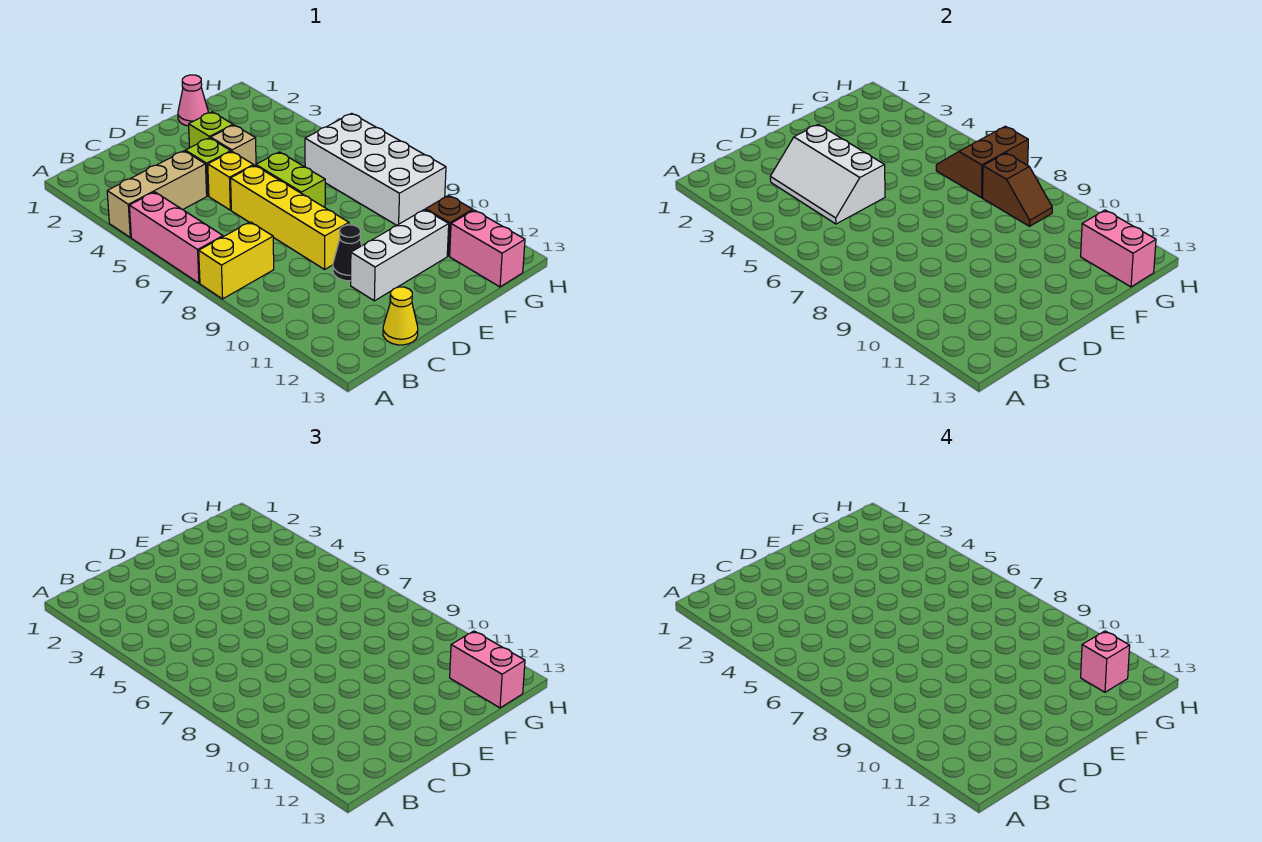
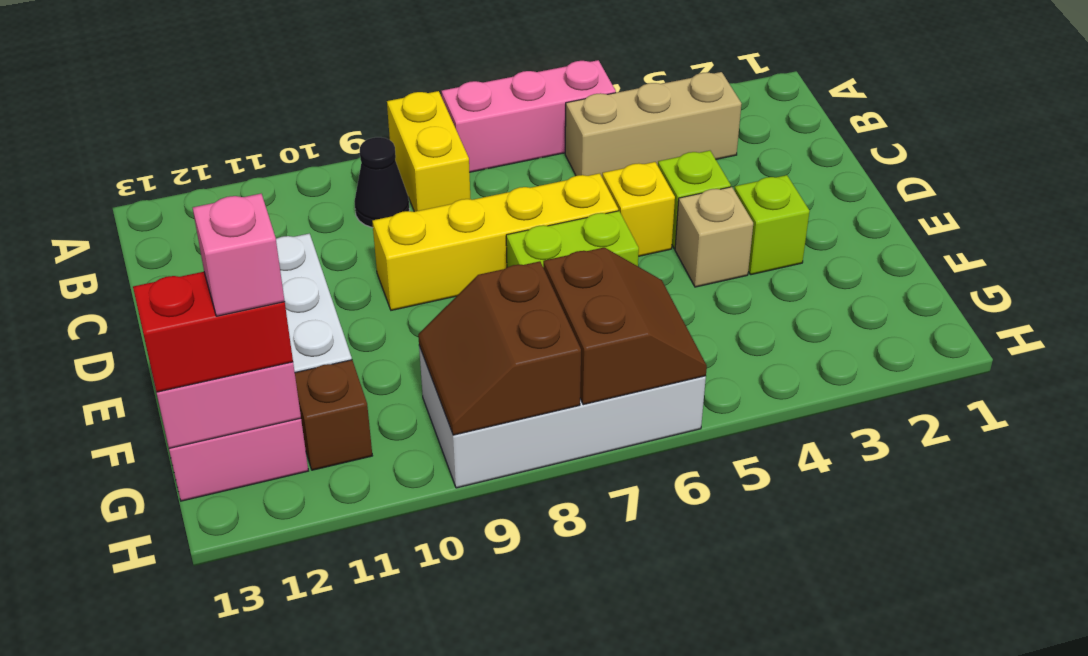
tan brick A4:C4 level 1 -> tan brick B3:B5 level 1
white slope C3:D5 level 2 top D -> none
yellow cone C13 level 1 -> none
black cone D10 level 1 -> black cone B9 level 1
pink cone F1 level 1 -> none
brown slope G8:G9 level 2 top 8 -> brown slope G8:H9 level 2 top 8
pink brick G12:G13 level 3 -> red brick G12:G13 level 3

